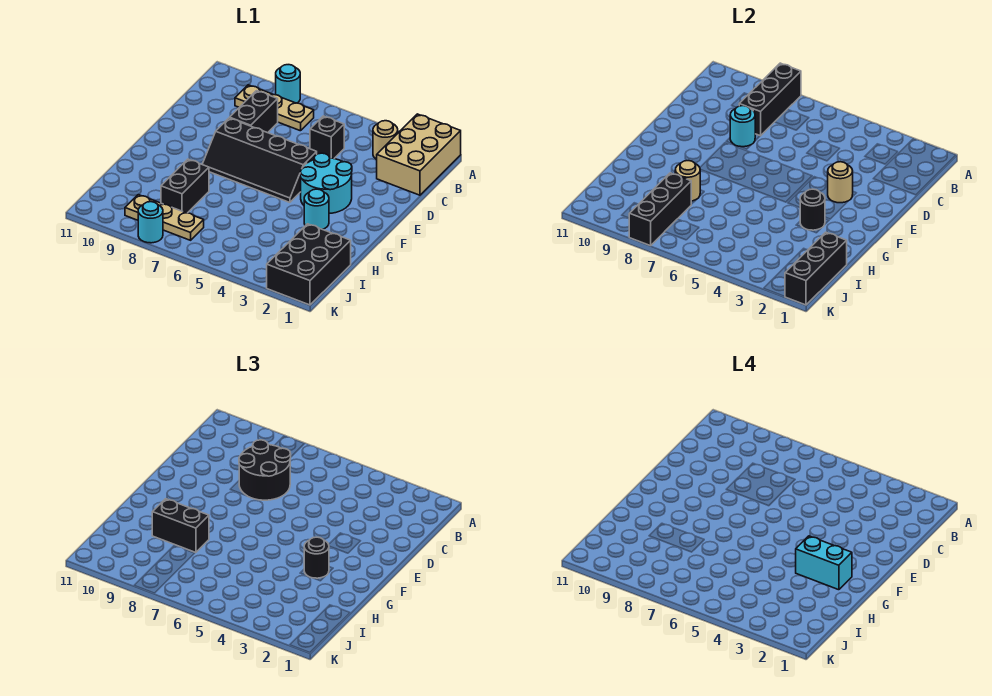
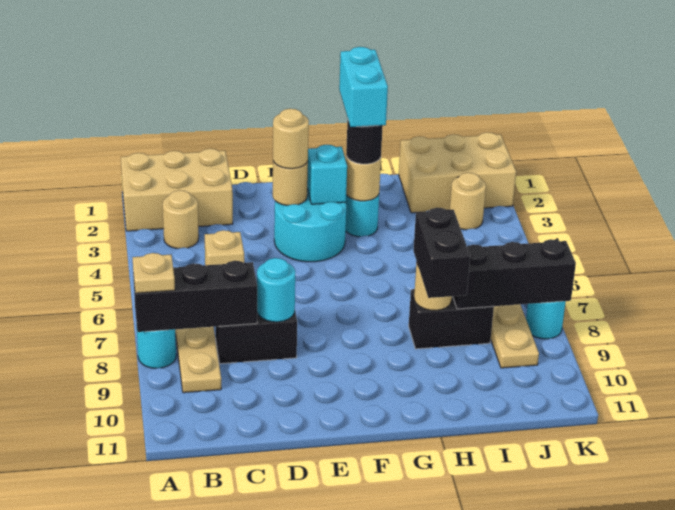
none -> tan plate A8 level 3
black brick C5 level 1 -> tan brick C5 level 1
black round brick C7:D8 level 3 -> none
none -> tan round brick E3 level 3
black slope E5:F8 level 1 top E -> none
none -> cyan brick F3 level 2
black round brick G3 level 2 -> tan round brick G3 level 2
black brick I1:K2 level 1 -> tan brick I1:K2 level 1
black brick I1:K1 level 2 -> none
none -> tan round brick J3 level 1

